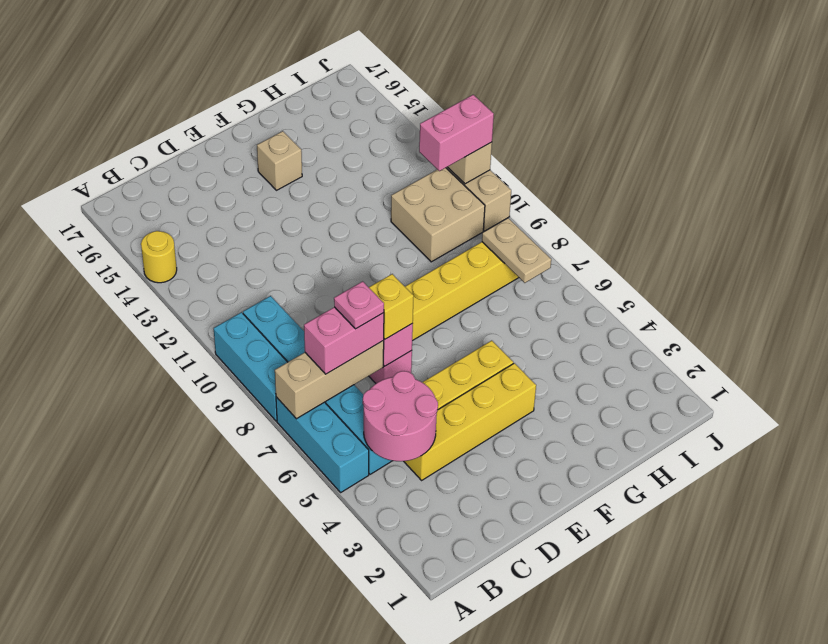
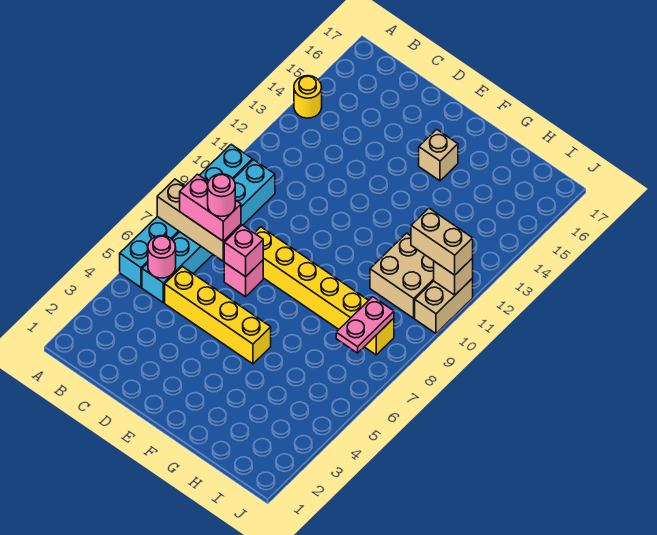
pink round brick B4:C5 level 2 -> pink round brick B5 level 2
yellow brick C4:F4 level 1 -> none
pink plate C7 level 4 -> pink round brick C7 level 4
yellow brick D7 level 3 -> none
tan plate I7:I8 level 2 -> pink plate I7:I8 level 2
pink brick I11:J11 level 3 -> tan brick I11:J11 level 3

